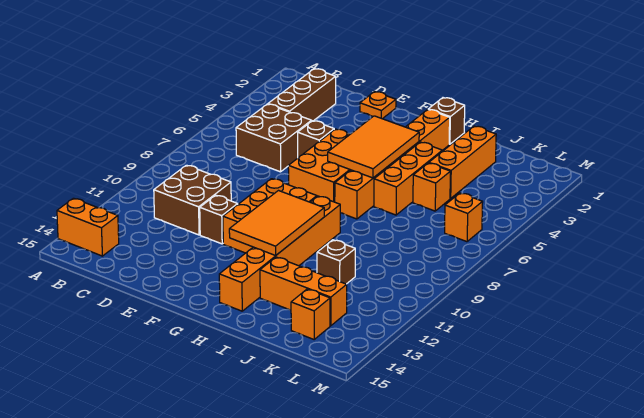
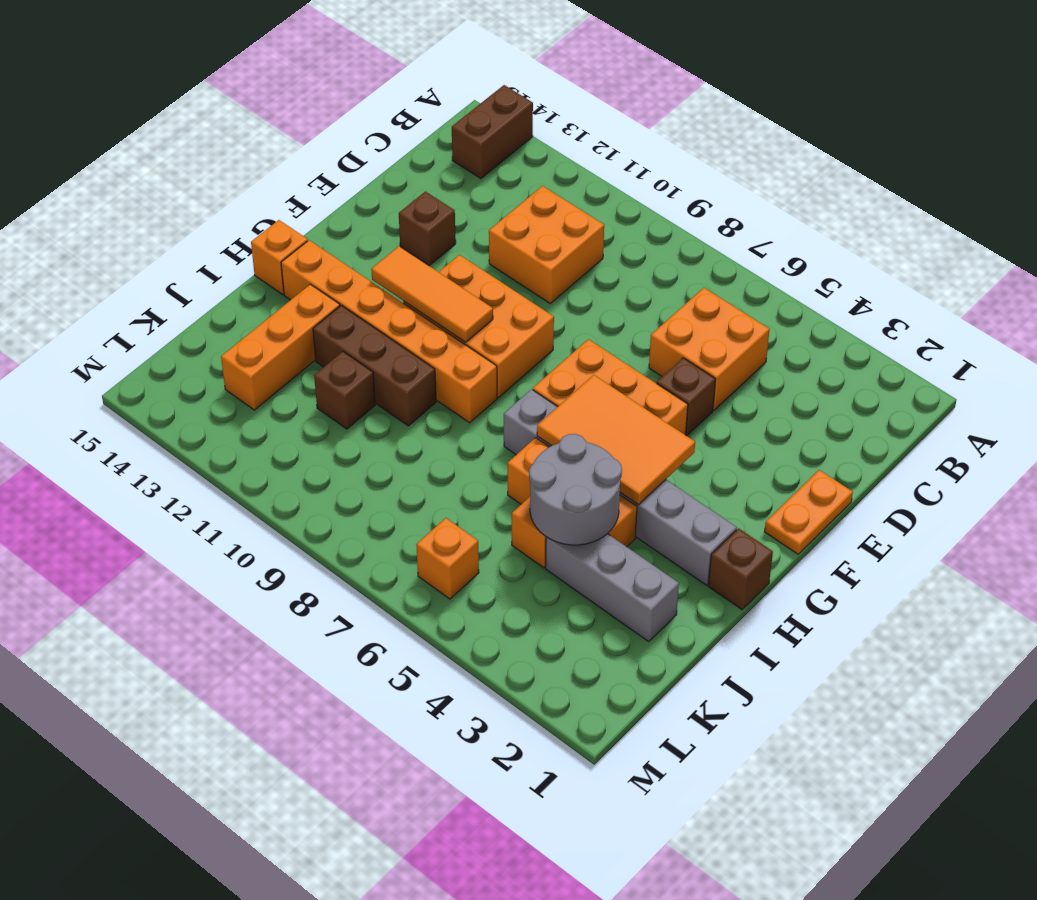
orange brick A14:B14 level 1 -> brown brick A14:B14 level 1
brown brick C2:C4 level 1 -> brown brick I10:I12 level 1
brown brick C5:D6 level 1 -> orange brick C5:D6 level 1
brown brick C10:D11 level 1 -> orange brick C10:D11 level 1
orange plate E1 level 1 -> orange plate E1:F1 level 1
brown brick E11 level 1 -> brown brick E13 level 1
orange tile G10:H12 level 2 -> orange tile G10:G12 level 2
orange brick H2:H7 level 1 -> grey brick H2:H7 level 1
none -> grey round brick I4:J5 level 2
orange brick J2:J4 level 1 -> grey brick J2:J4 level 1
orange brick K14 level 1 -> orange brick H15 level 1

